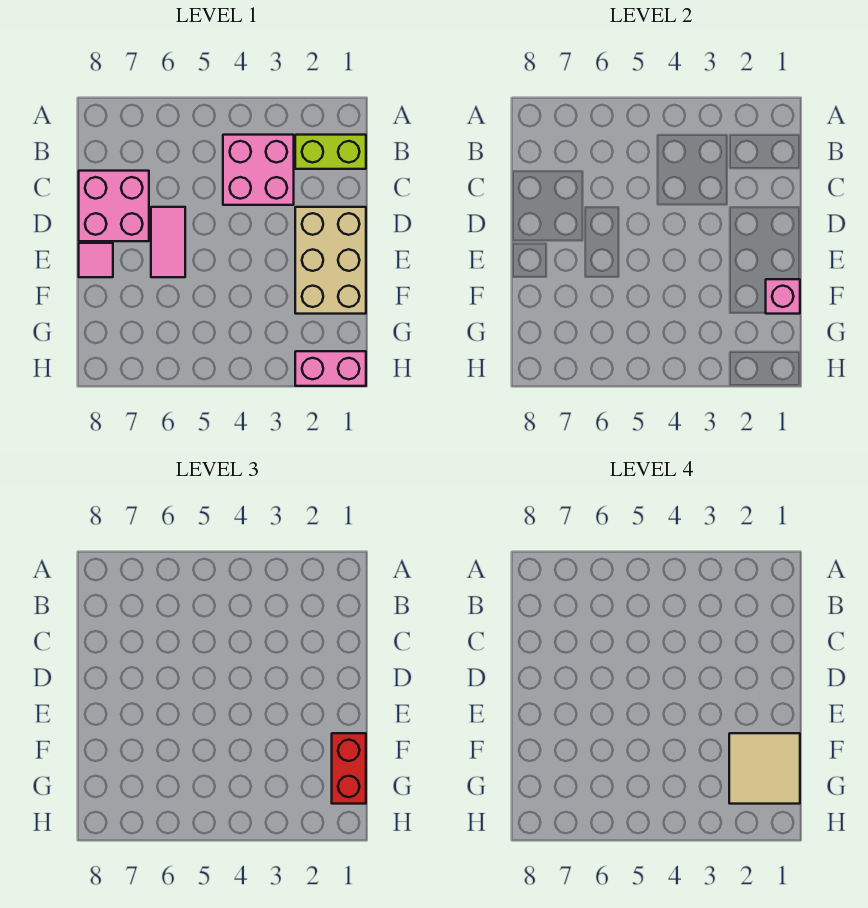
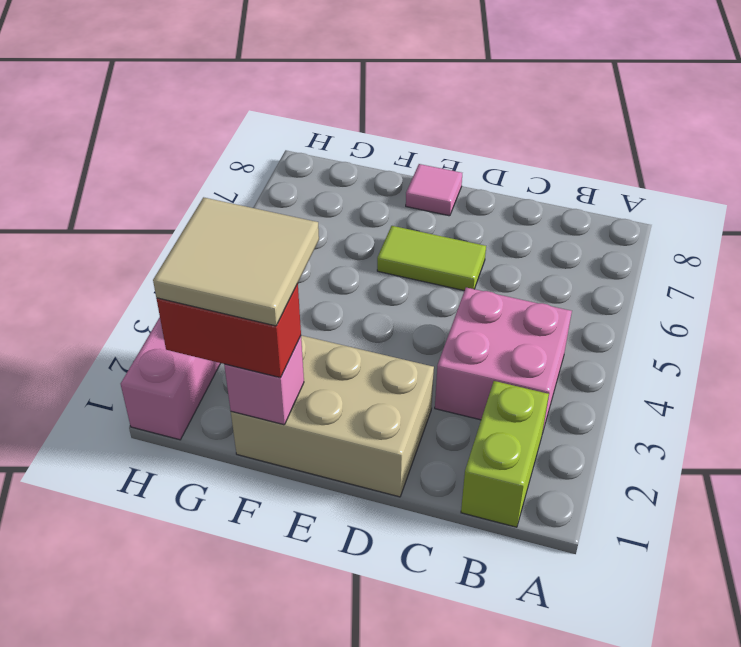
pink brick C7:D8 level 1 -> none
pink tile D6:E6 level 1 -> lime tile D6:E6 level 1

